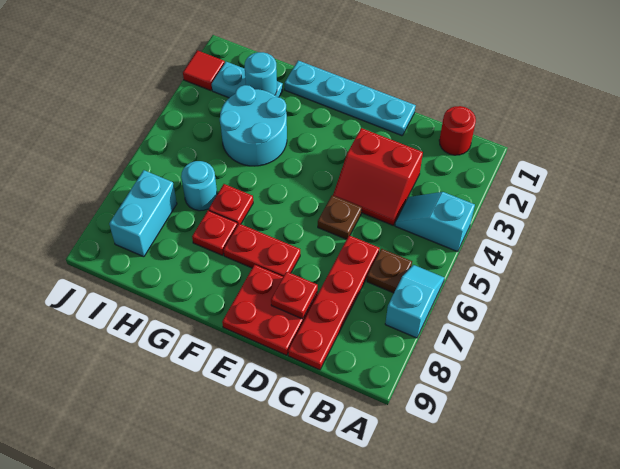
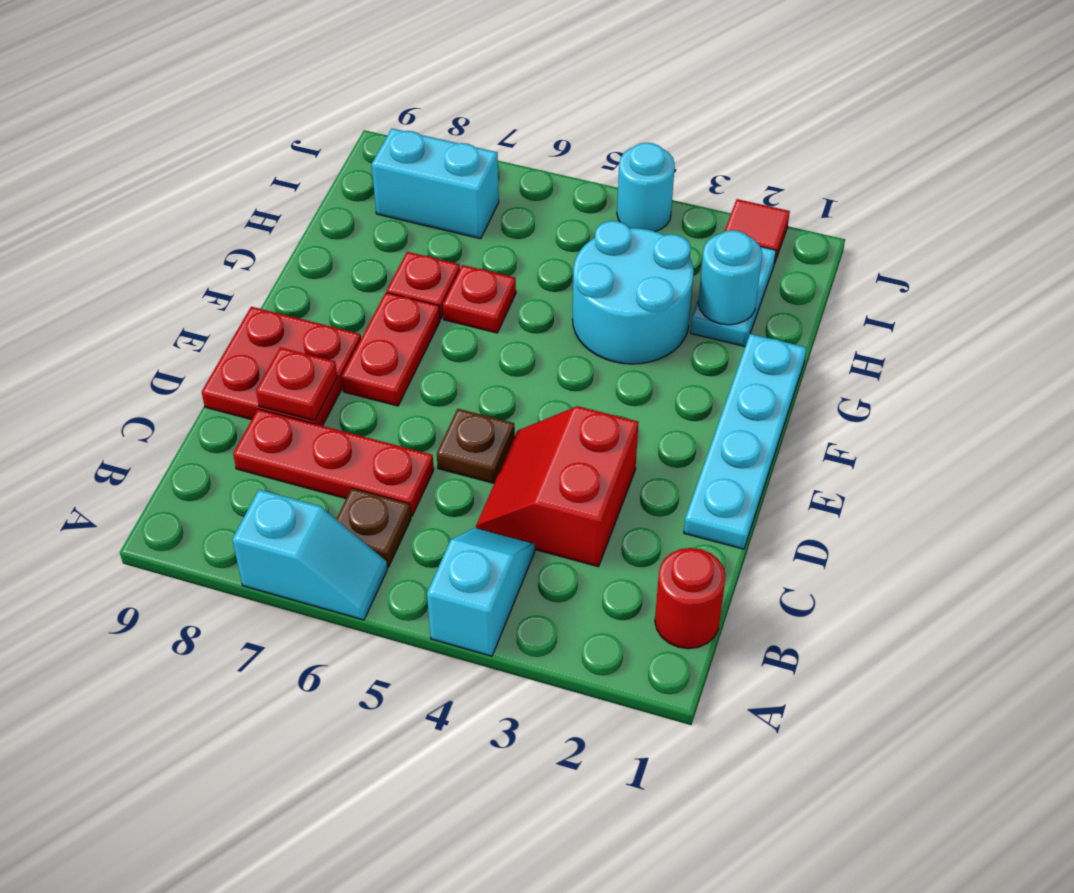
red plate C6:C9 level 1 -> red plate C6:C8 level 1
cyan round brick H6 level 1 -> cyan round brick J4 level 1

